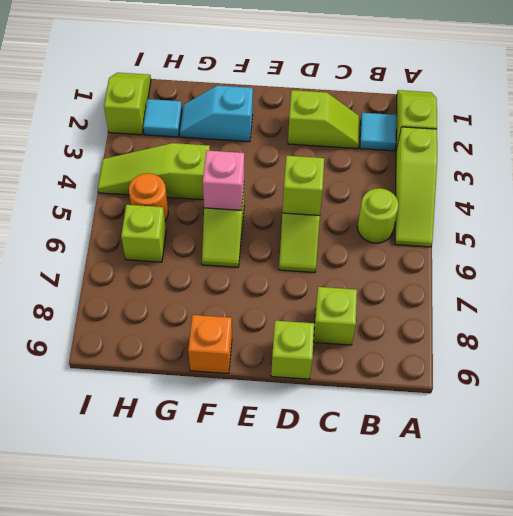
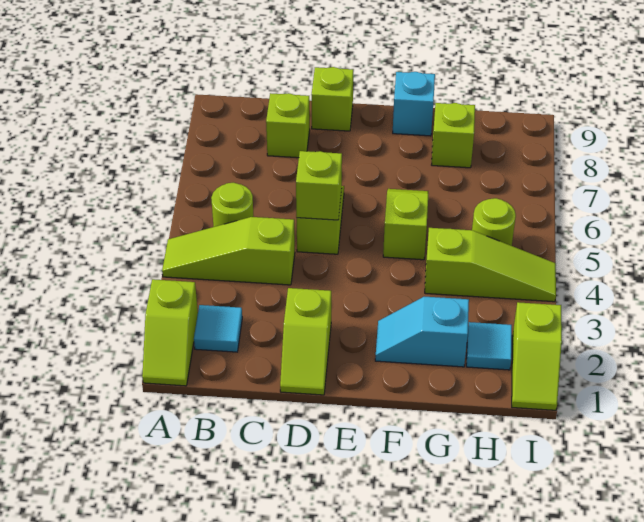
lime slope A3:A5 level 1 top 3 -> lime slope A4:C4 level 1 top C
lime slope C2:D2 level 1 top D -> lime slope D1:D2 level 1 top 2
cyan slope F2:G2 level 1 top F -> cyan slope F2:G2 level 1 top G
pink brick F5 level 2 -> none
orange brick F9 level 1 -> cyan brick F9 level 1
orange round brick H5 level 1 -> lime round brick H5 level 1
lime brick H6 level 1 -> lime brick G8 level 1

